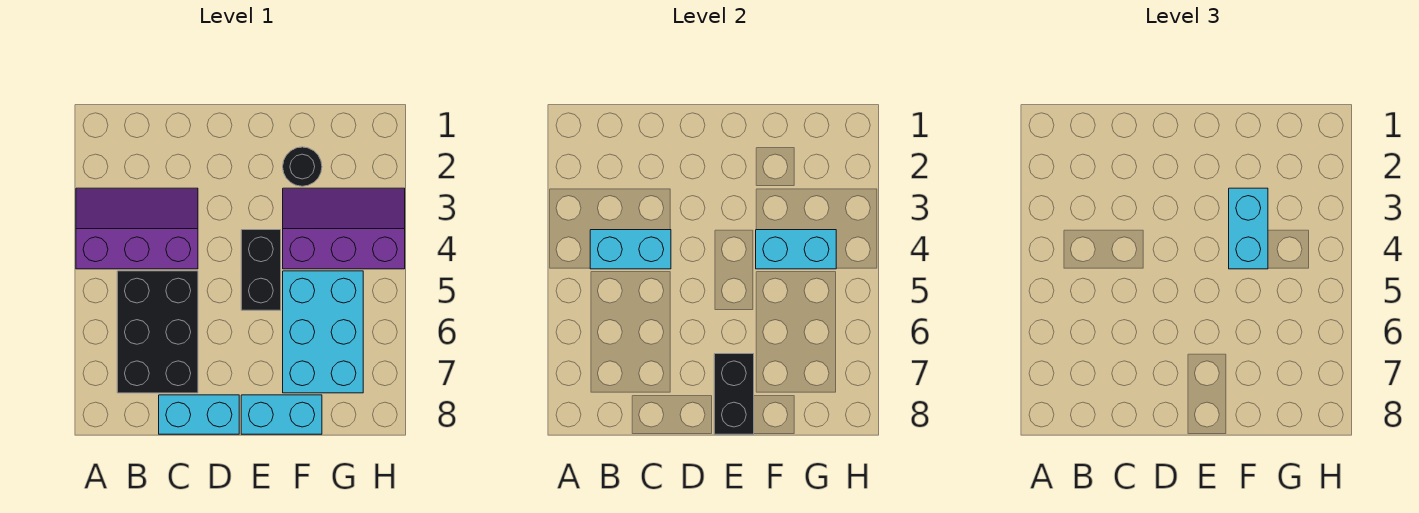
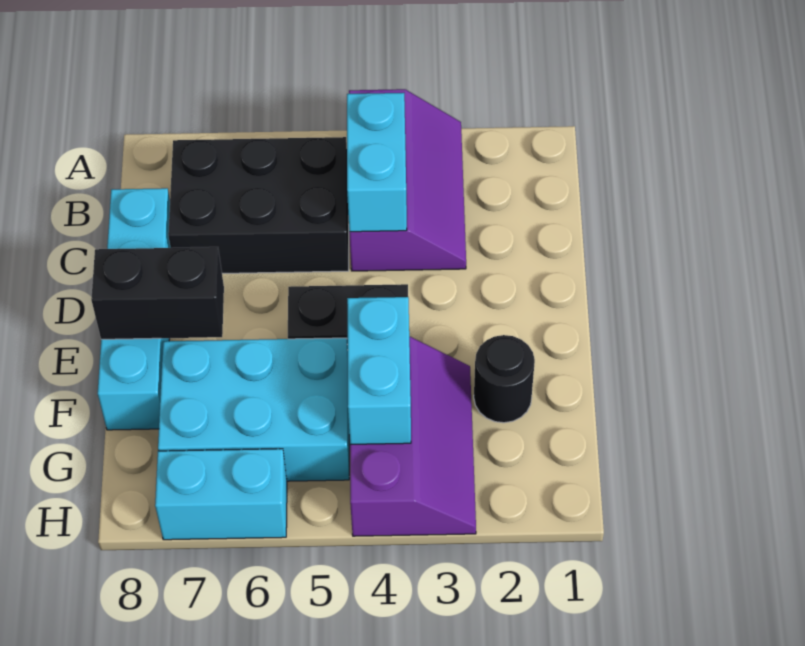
cyan brick F3:F4 level 3 -> cyan brick H6:H7 level 1

